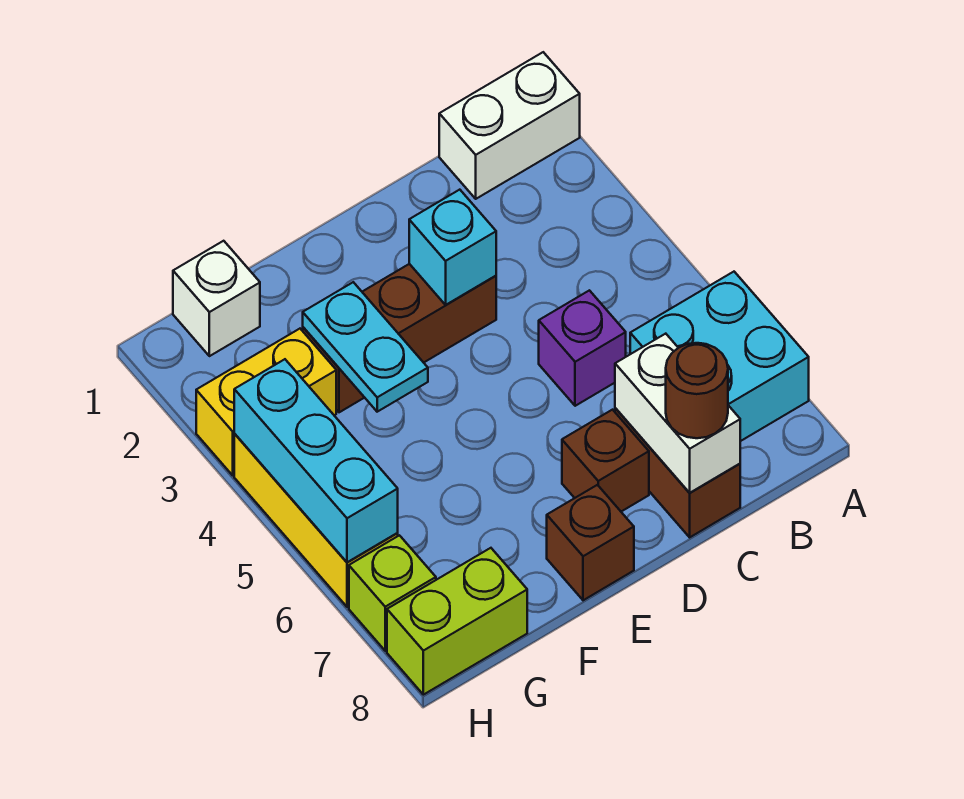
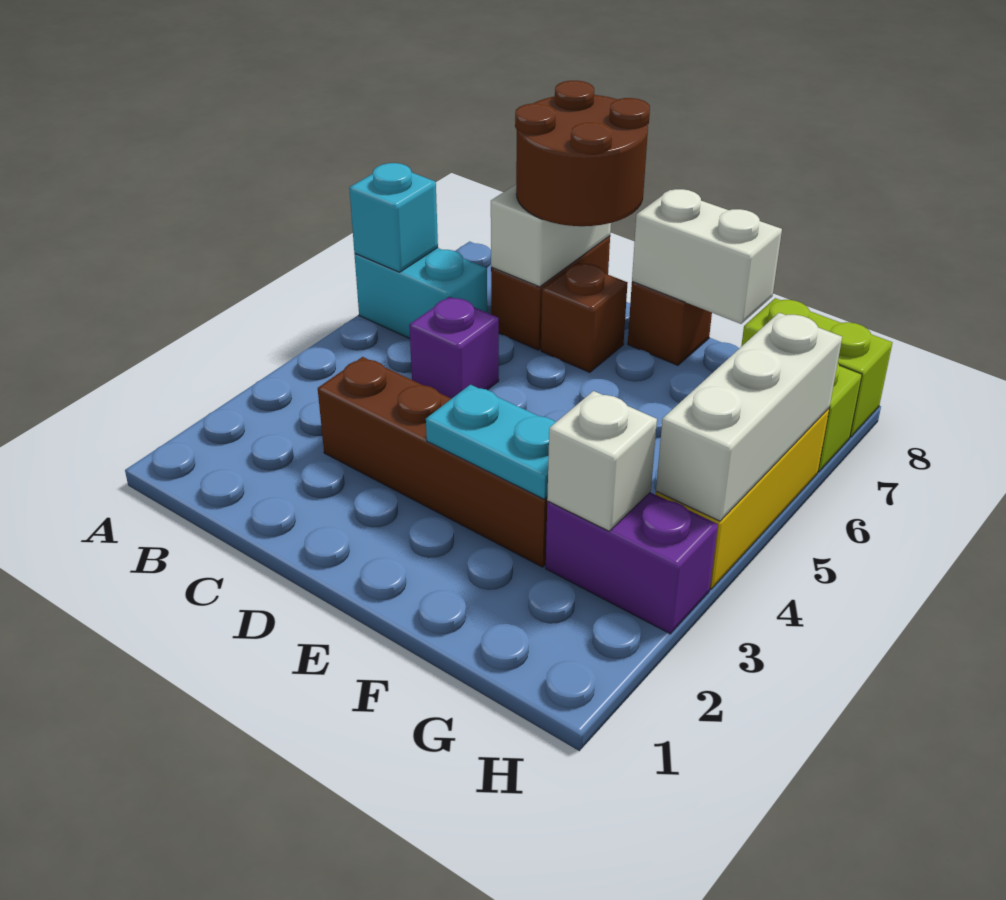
white brick A1:B1 level 1 -> white brick E8:F8 level 2
cyan brick A6:B7 level 1 -> cyan brick A6:B6 level 1
brown round brick C8 level 3 -> brown round brick C7:D8 level 3
brown brick D3:F3 level 1 -> brown brick C3:F3 level 1
cyan brick D3 level 2 -> cyan brick A6 level 2
cyan plate F3:F4 level 2 -> cyan plate E3:F3 level 2
white brick G1 level 1 -> white brick G3 level 2
yellow brick G3:H3 level 1 -> purple brick G3:H3 level 1
cyan brick H4:H6 level 2 -> white brick H4:H6 level 2

